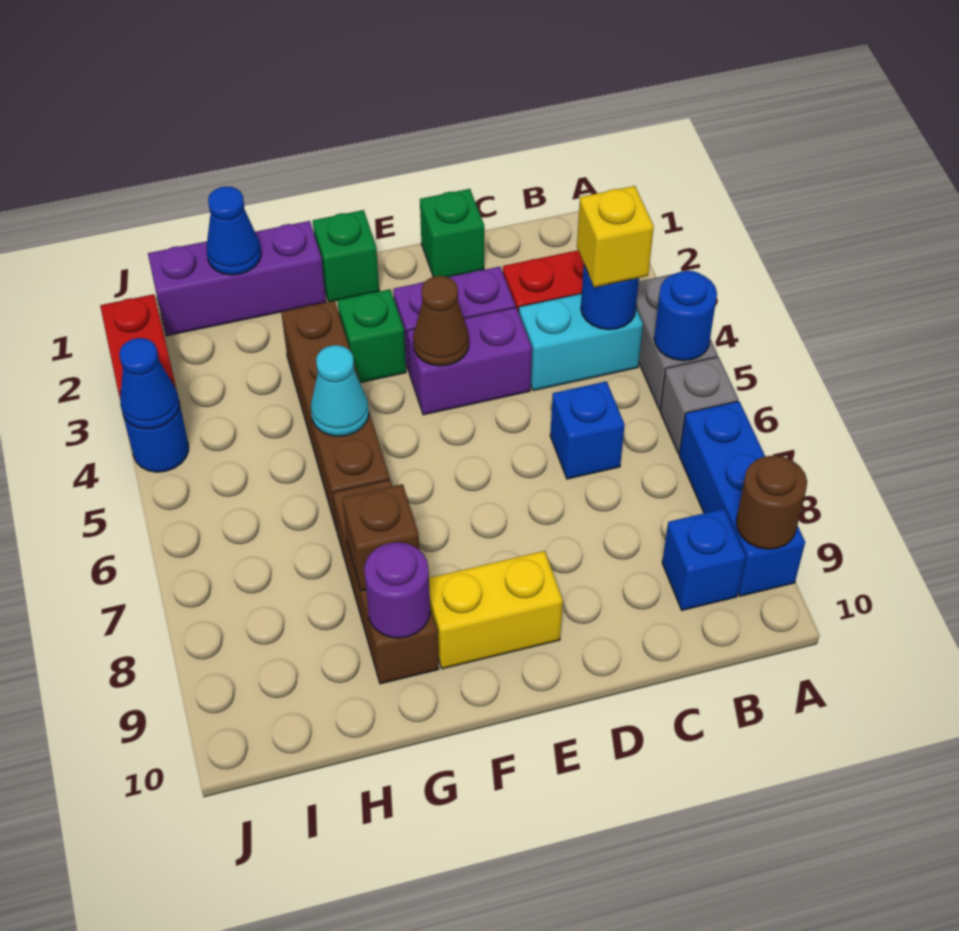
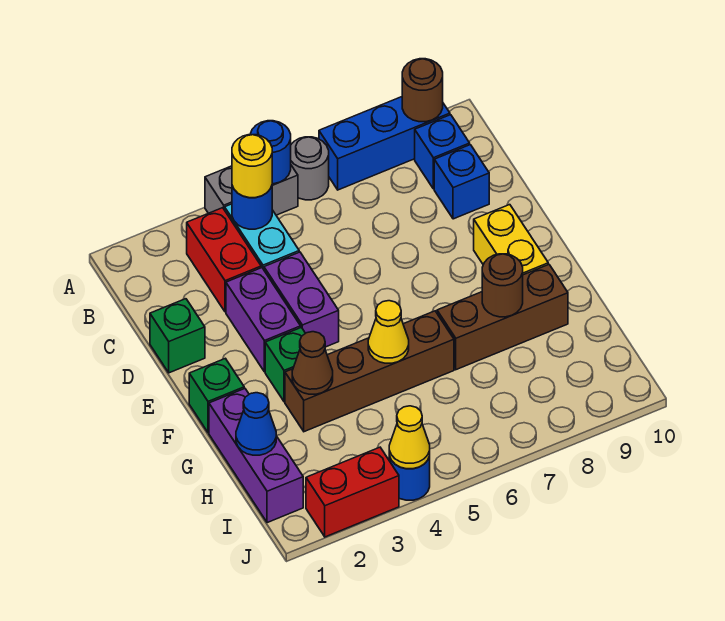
grey brick A6 level 1 -> grey round brick A6 level 1
yellow brick B4 level 3 -> yellow round brick B4 level 3
blue brick C6 level 1 -> blue brick C9 level 1
brown cone E4 level 2 -> brown cone G3 level 2
cyan cone G5 level 2 -> yellow cone G5 level 2
brown brick G8 level 2 -> brown round brick G8 level 2
purple round brick G9 level 2 -> none
blue cone J4 level 2 -> yellow cone J4 level 2

